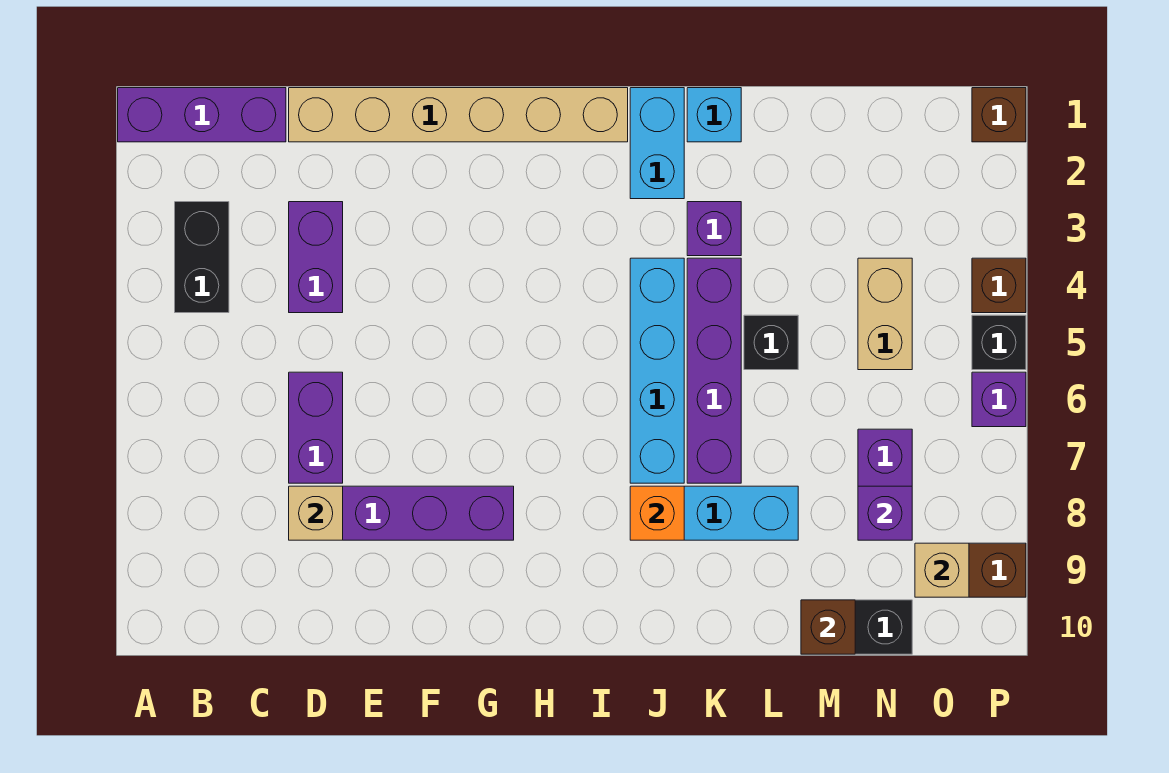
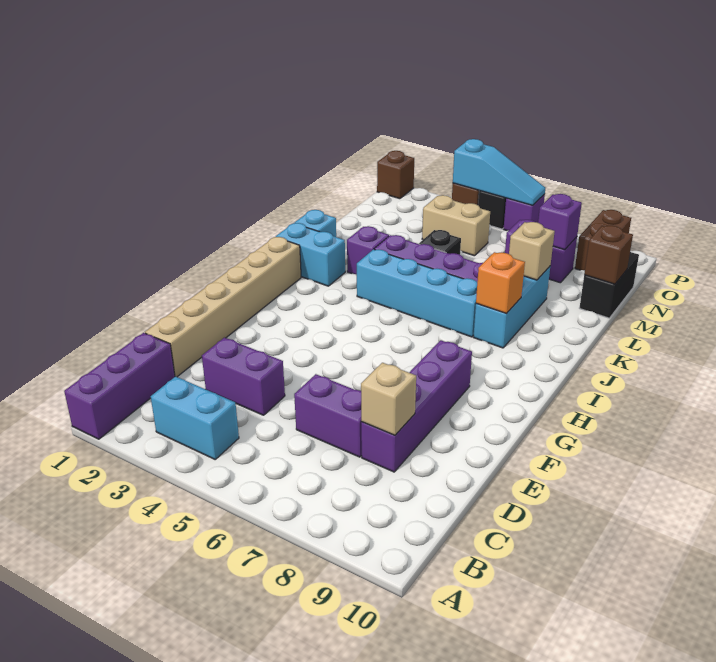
black brick B3:B4 level 1 -> cyan brick B3:B4 level 1
tan brick O9 level 2 -> tan brick L8 level 2
none -> cyan slope P4:P6 level 2 top 4

